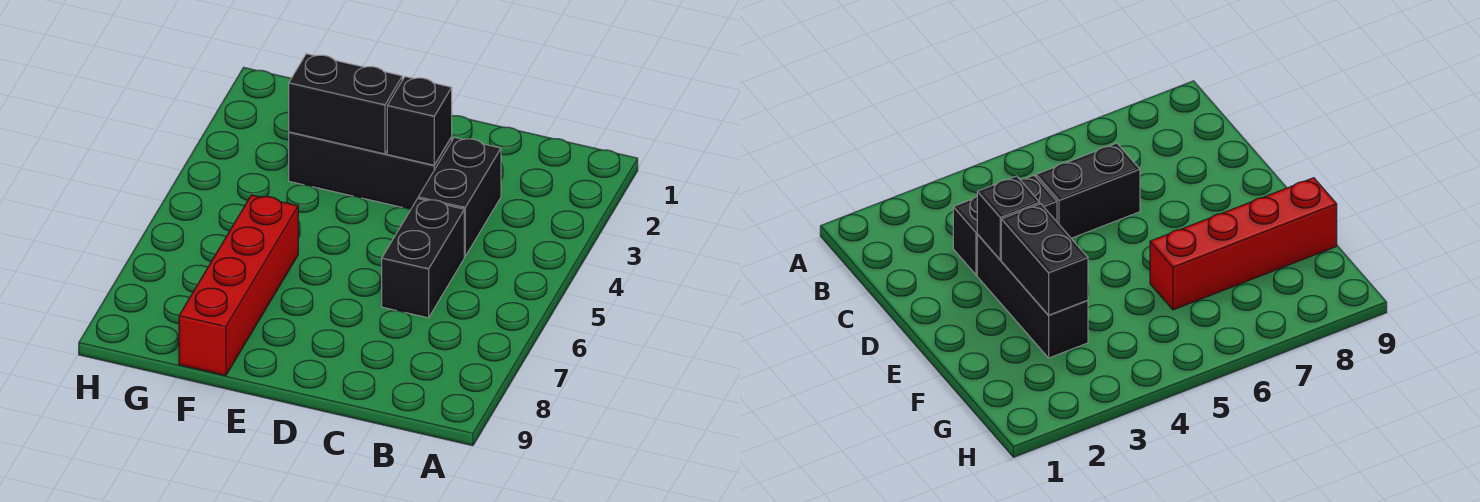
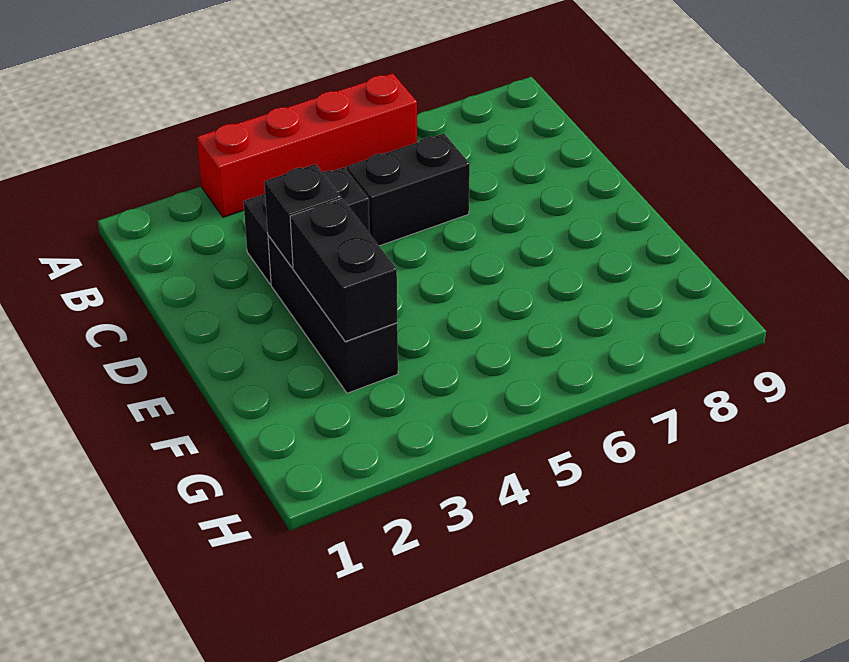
red brick F6:F9 level 1 -> red brick A3:A6 level 1

